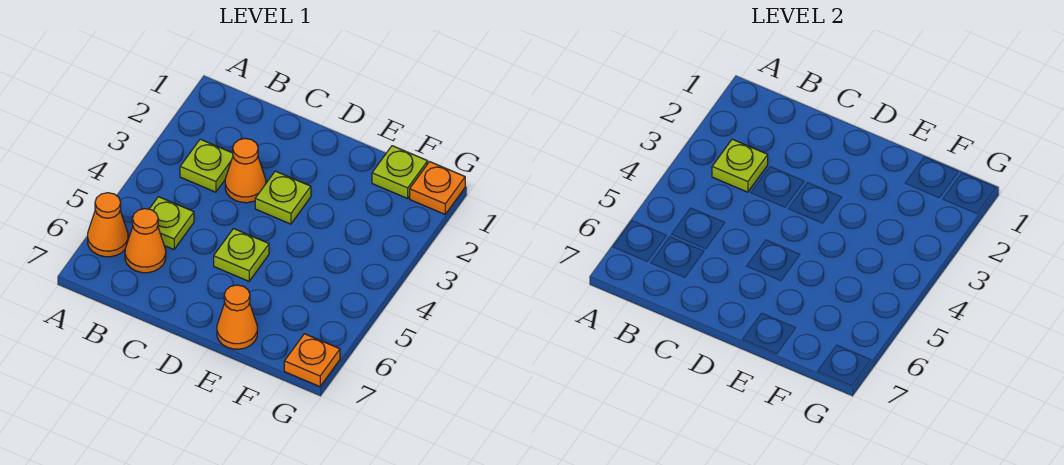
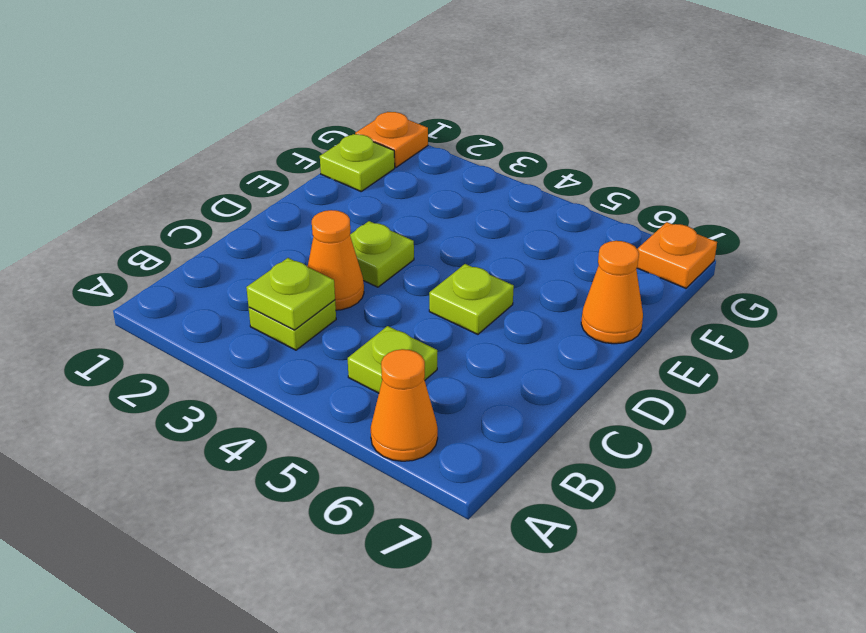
orange cone B6 level 1 -> none

